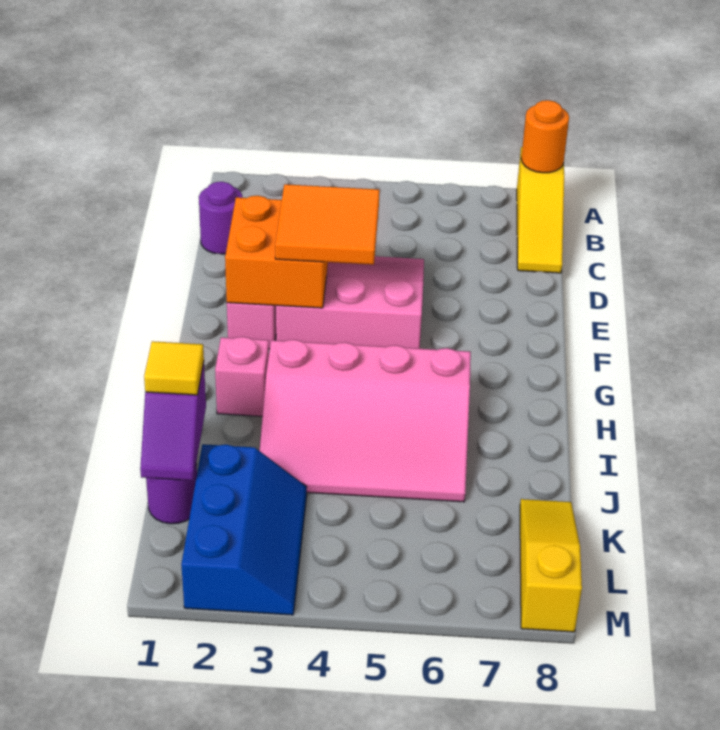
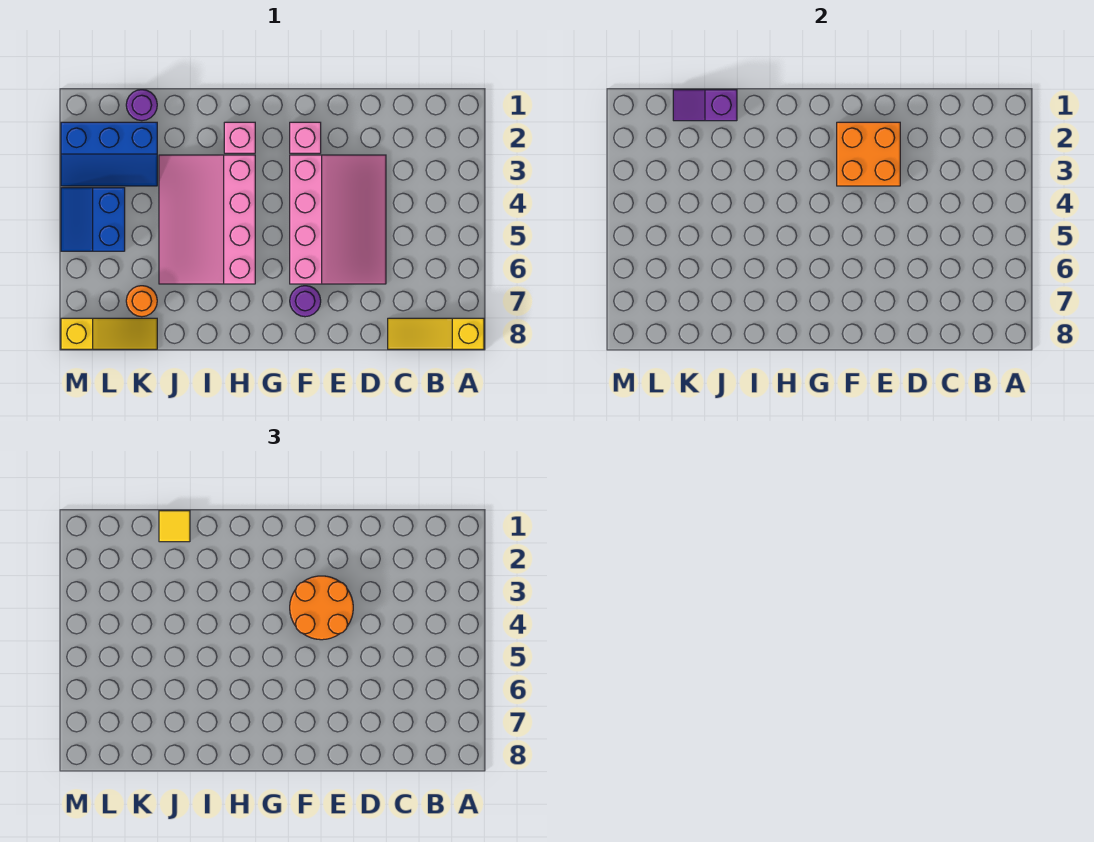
orange round brick A8 level 2 -> orange round brick K7 level 1
purple round brick C1 level 1 -> purple round brick F7 level 1
pink slope D3:F5 level 1 top F -> pink slope D3:F6 level 1 top F
orange tile E3:F4 level 3 -> orange round brick E3:F4 level 3
none -> blue slope L4:M5 level 1 top L

